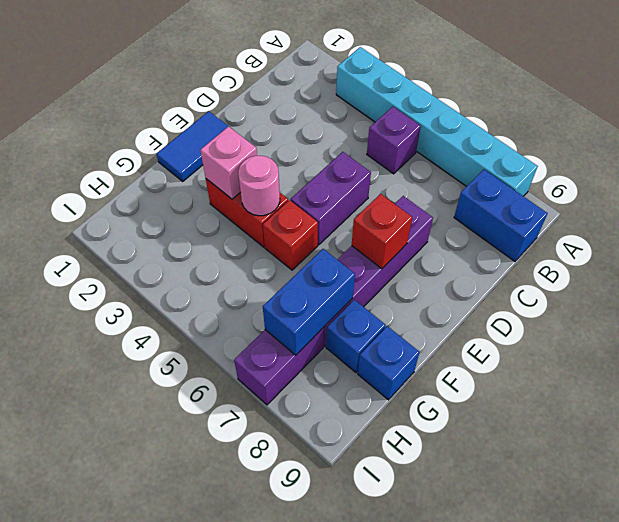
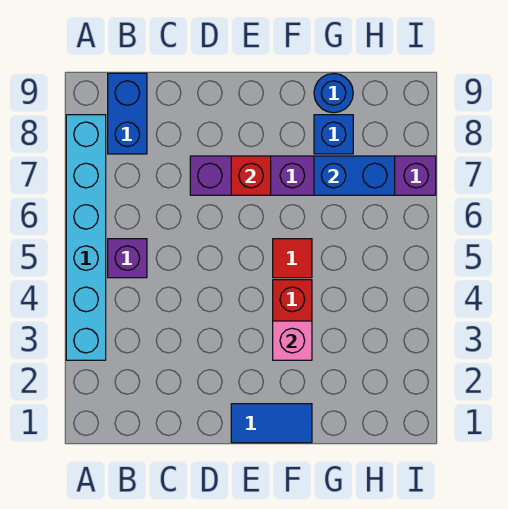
purple brick D5:E5 level 1 -> none
pink round brick F4 level 2 -> none
red brick F5 level 1 -> red tile F5 level 1
blue brick G9 level 1 -> blue round brick G9 level 1

